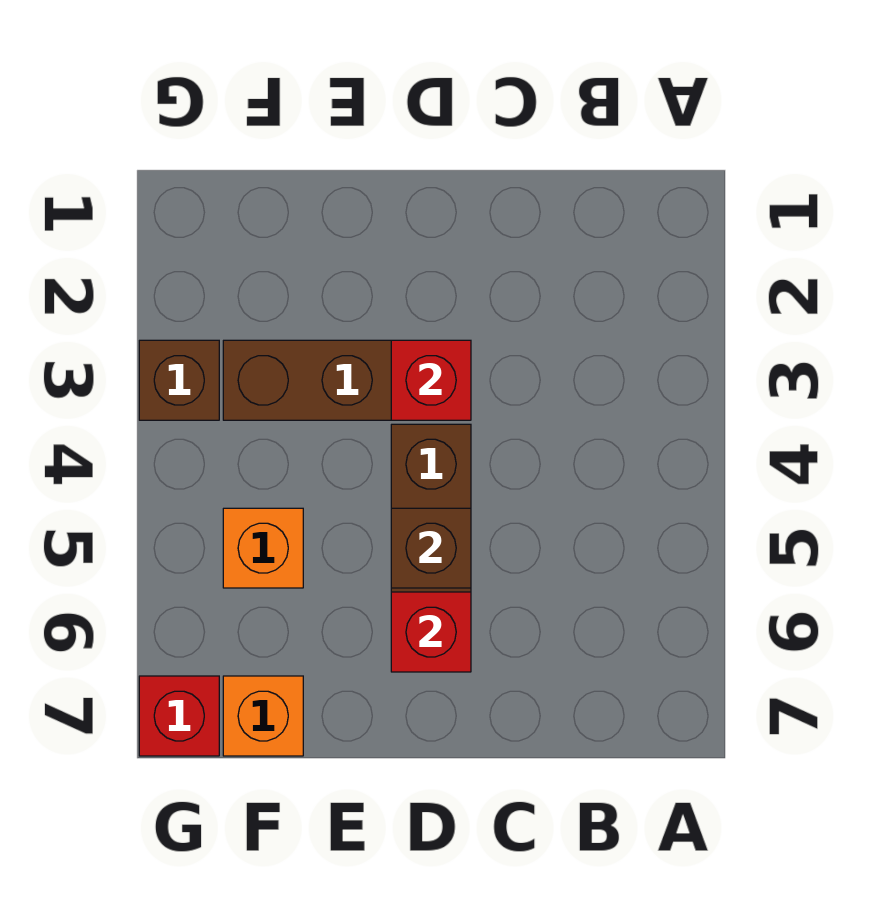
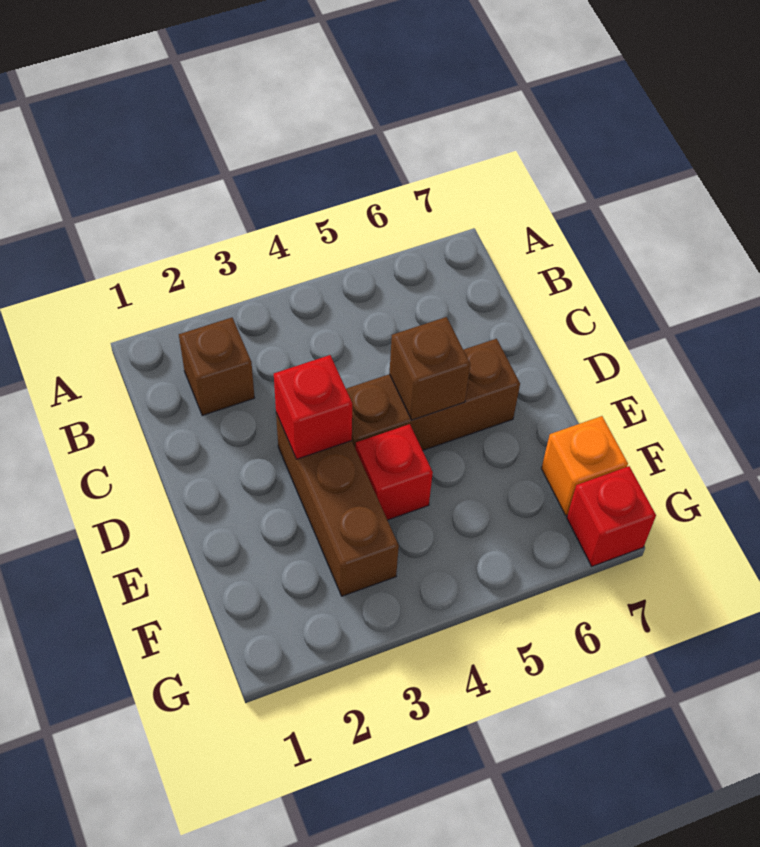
red brick D6 level 2 -> red brick E4 level 1
orange brick F5 level 1 -> none
brown brick G3 level 1 -> brown brick B2 level 1

